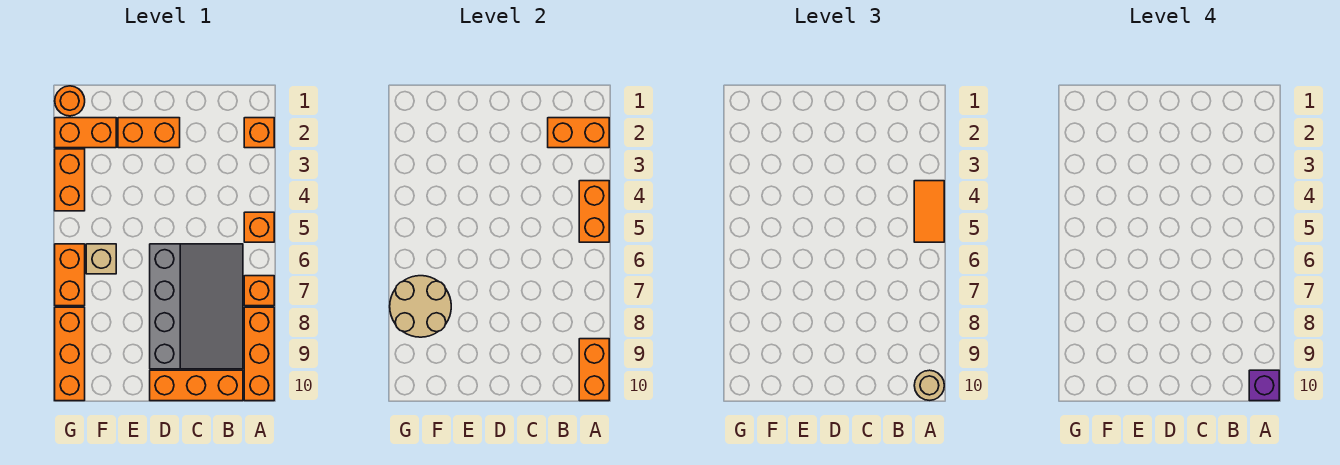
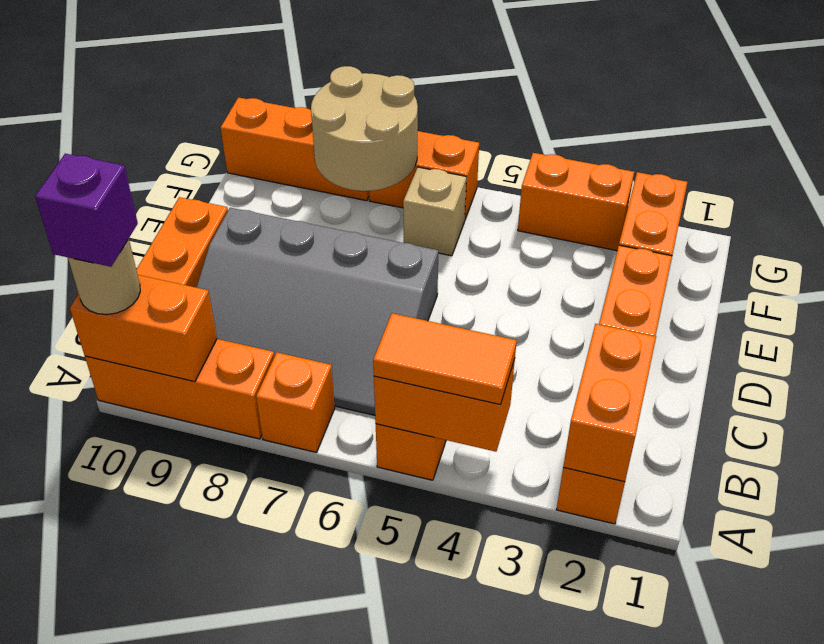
orange round brick G1 level 1 -> none

